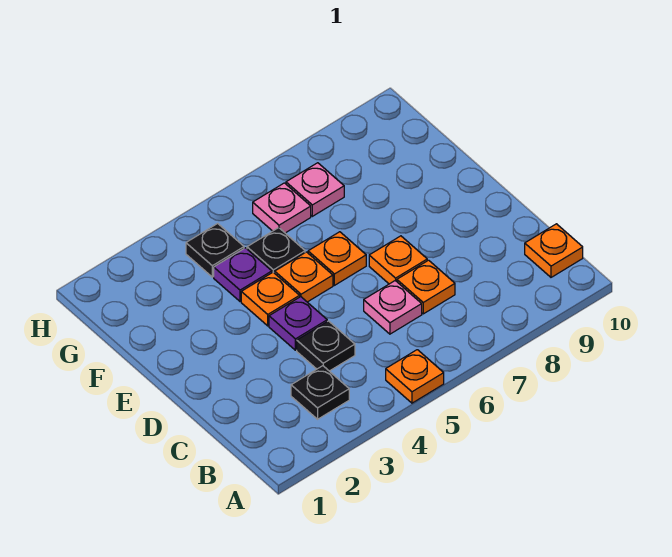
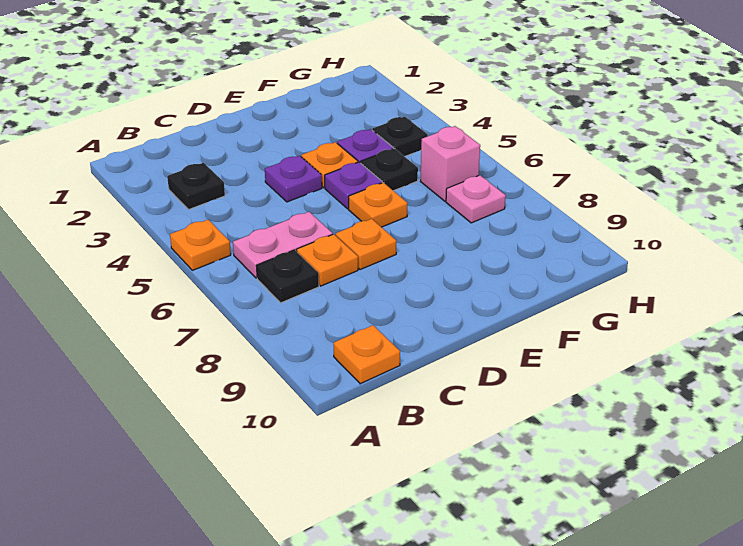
black plate C4 level 1 -> black plate B7 level 1
pink plate C6 level 1 -> pink plate B6:C6 level 1
orange plate E5 level 1 -> purple plate E5 level 1
pink plate G6 level 1 -> pink brick G6 level 1

